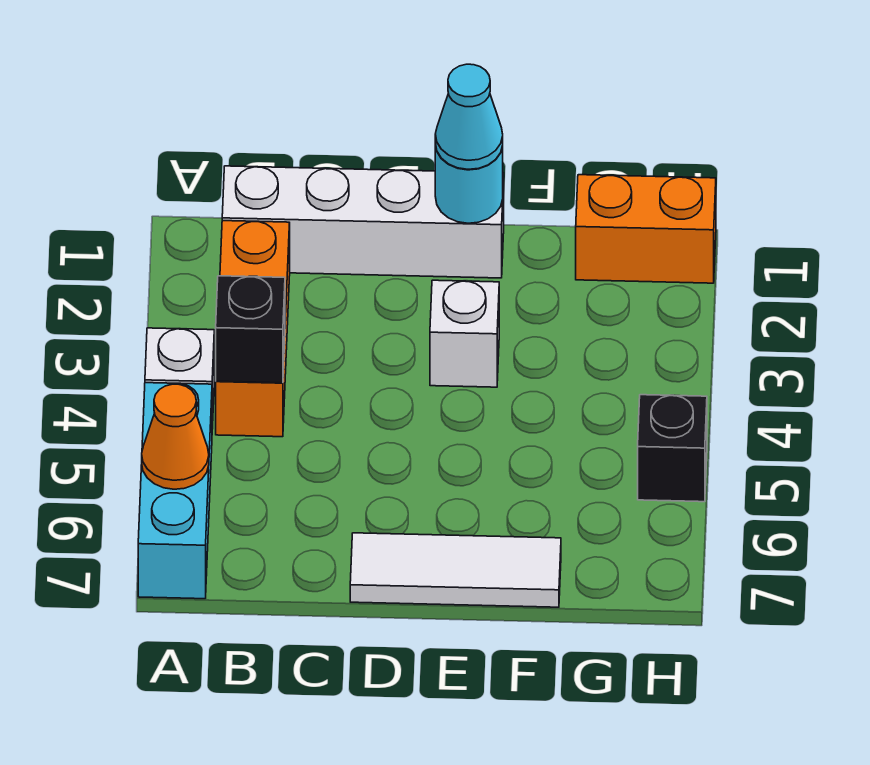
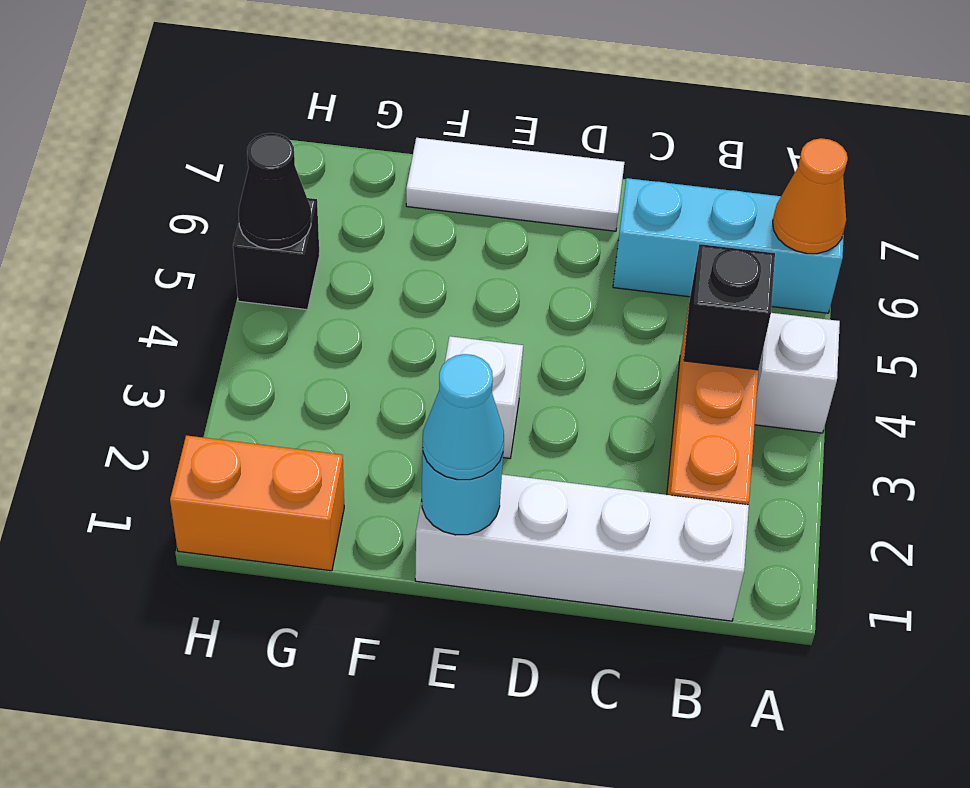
cyan brick A5:A7 level 1 -> cyan brick A6:C6 level 1
none -> black cone H5 level 2

